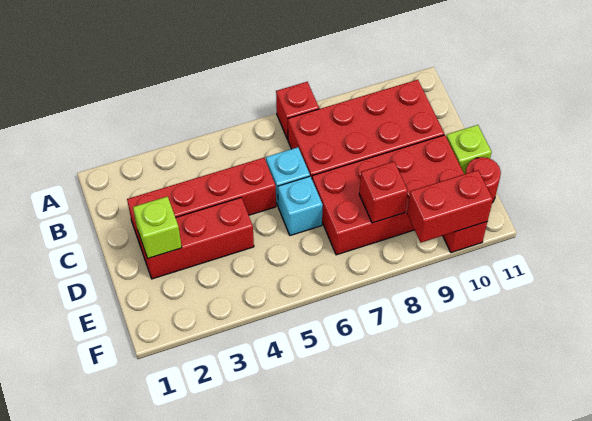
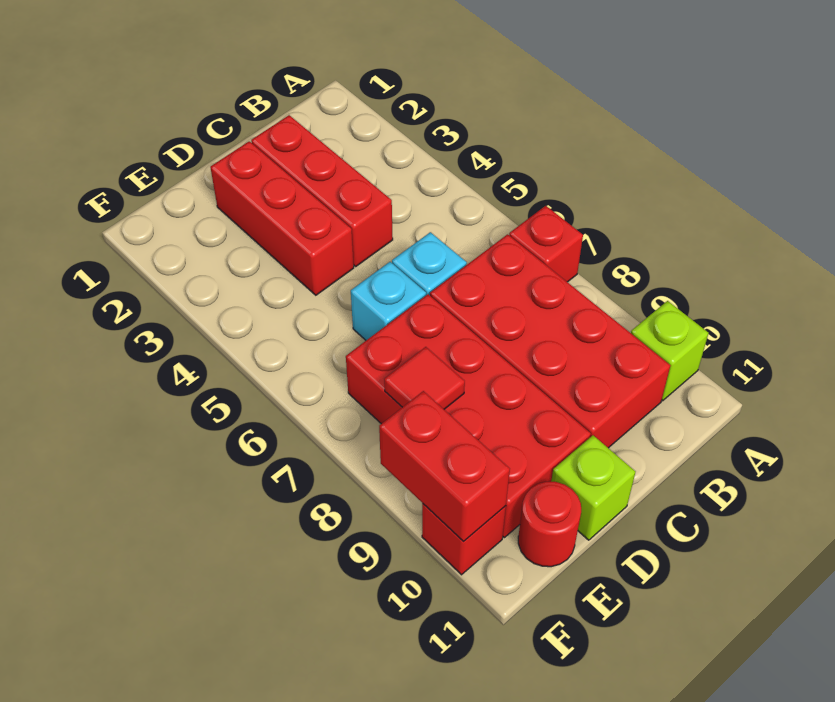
red brick C2:C5 level 1 -> red brick C2:C4 level 1
lime brick D2 level 2 -> lime brick A10 level 1
red brick E8 level 2 -> red tile E8 level 2

